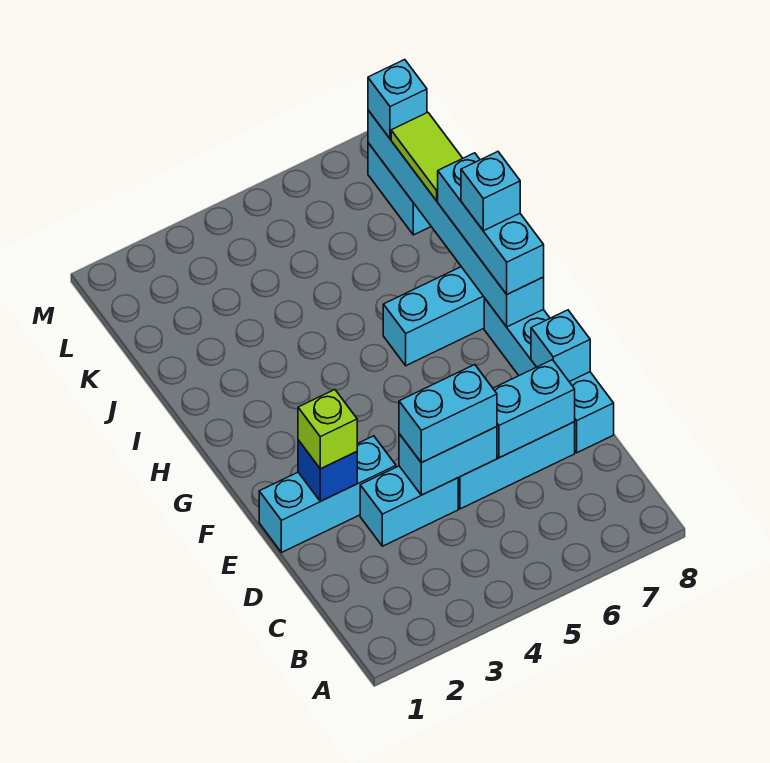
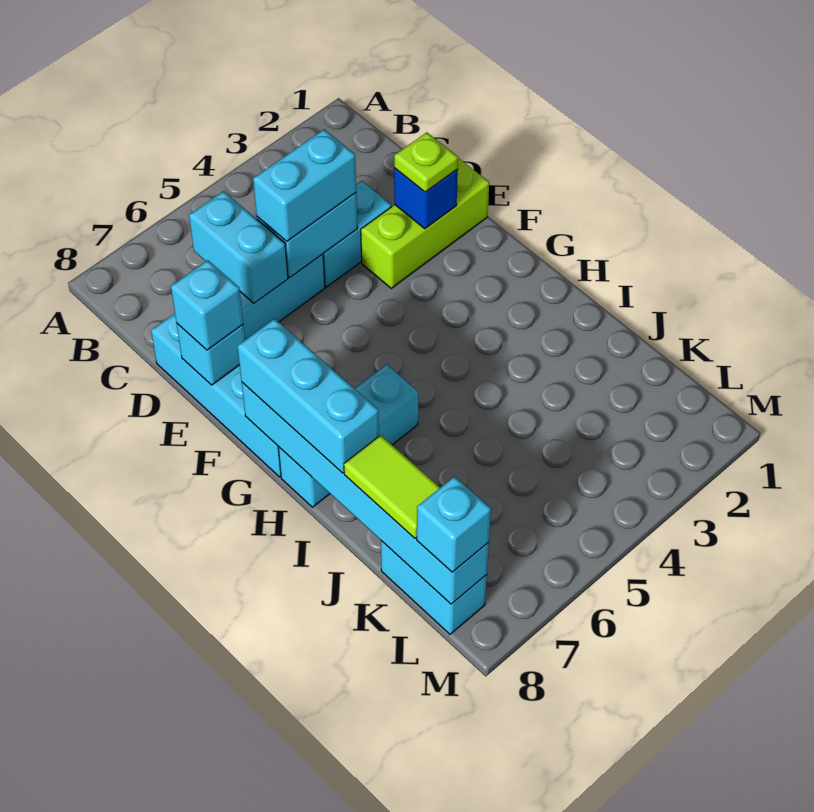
cyan brick D6:D7 level 2 -> cyan brick C6:D6 level 2
cyan brick E1:E3 level 1 -> lime brick E1:E3 level 1
lime brick E2 level 3 -> lime plate E2 level 3
cyan brick H8 level 4 -> cyan brick E8 level 3

